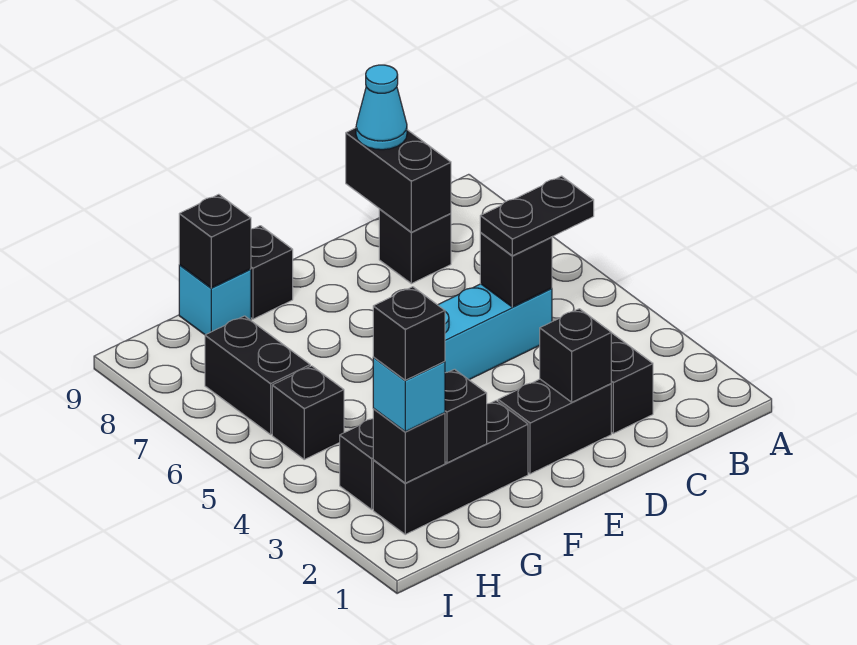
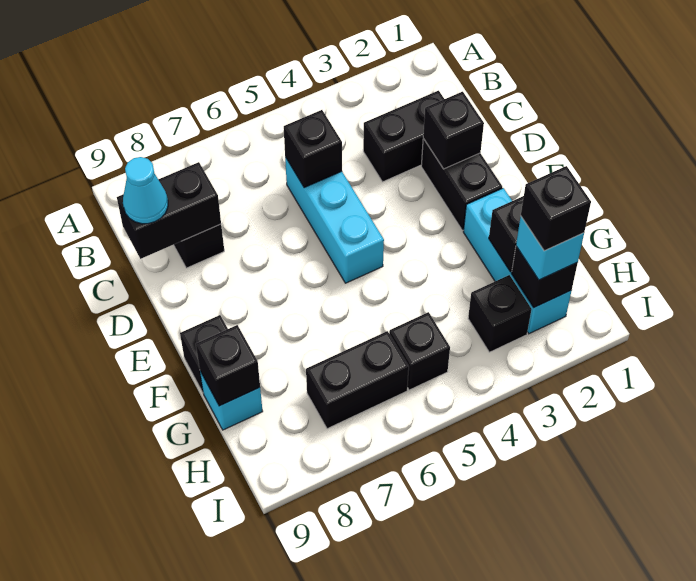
black plate B5:C5 level 3 -> none
black brick F2:H2 level 1 -> cyan brick F2:H2 level 1

